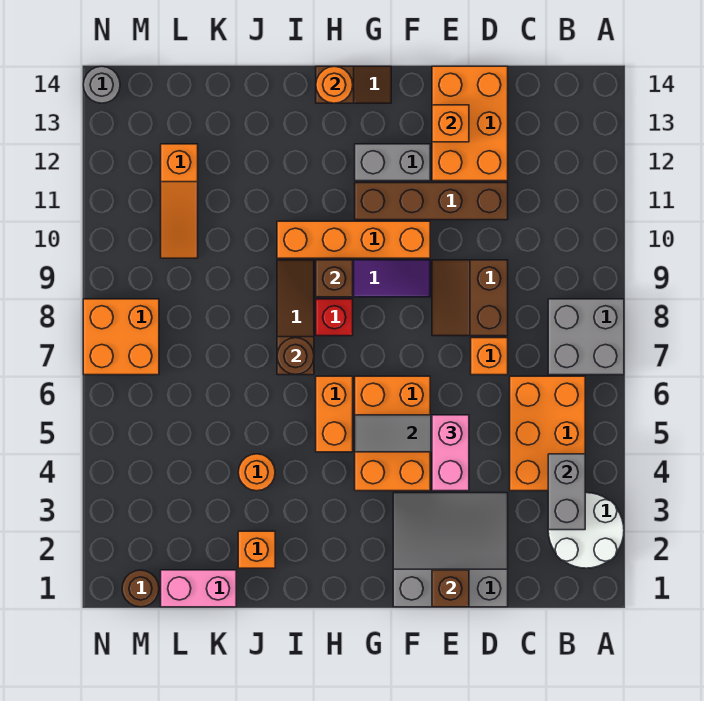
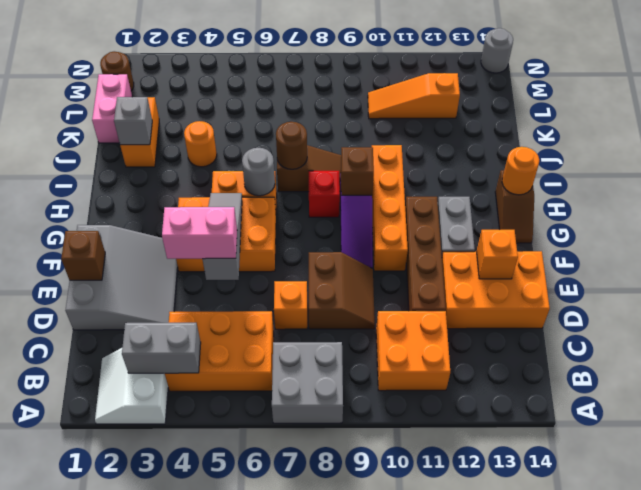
white round brick A2:B3 level 1 -> white slope A2:B3 level 1 top 3
brown slope D8:E9 level 1 top D -> brown slope D8:E9 level 1 top 8
none -> grey round brick H6 level 2
orange brick J2 level 1 -> orange brick J2:K2 level 1
none -> grey brick J2 level 2
orange brick M7:N8 level 1 -> orange brick B10:C11 level 1

